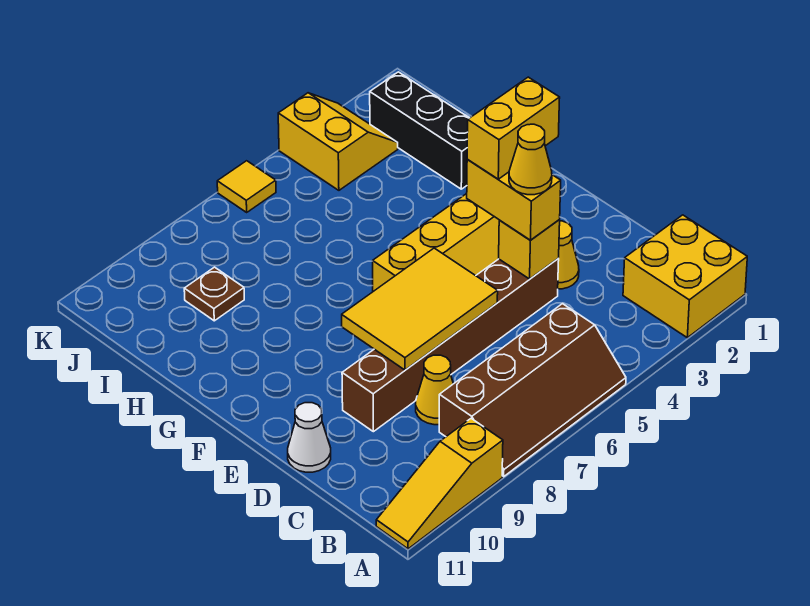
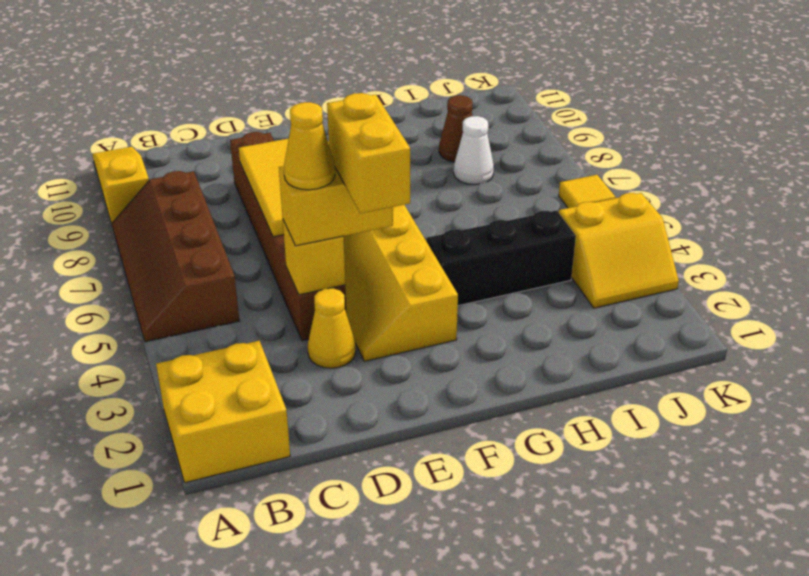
yellow cone C8 level 1 -> none
white cone D11 level 1 -> white cone I8 level 1
black brick H2:J2 level 1 -> black brick G4:I4 level 1
brown plate I9 level 1 -> brown cone I9 level 1

